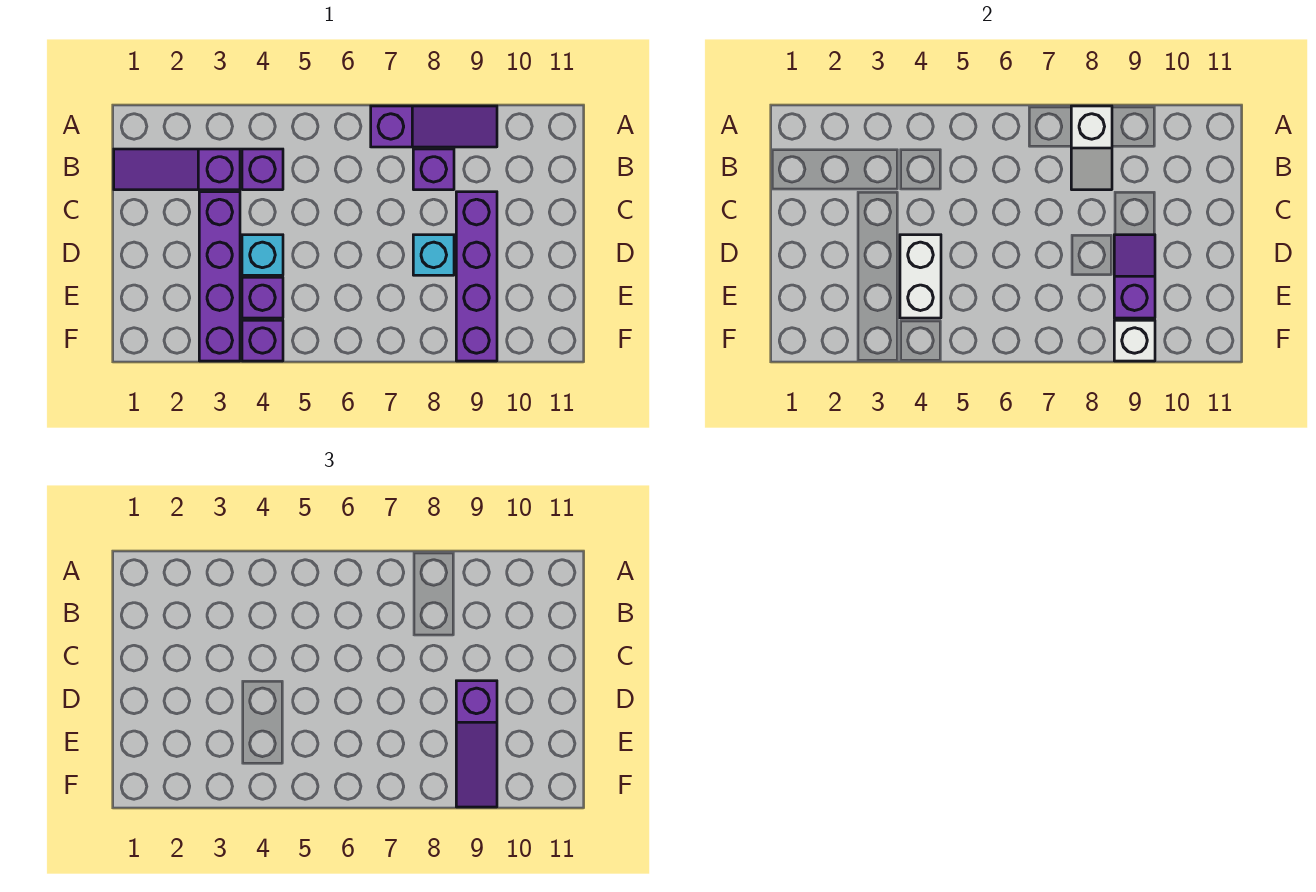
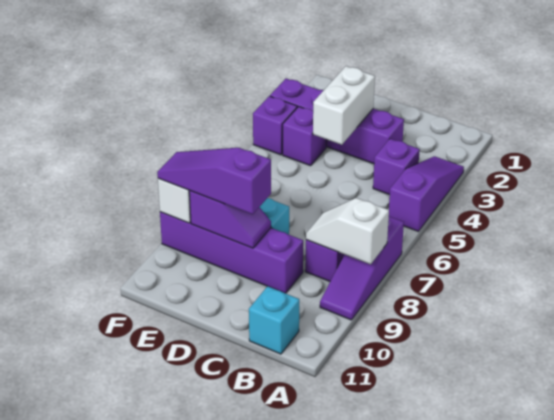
purple slope B1:B3 level 1 top 3 -> purple slope A3:A5 level 1 top 5
cyan brick D4 level 1 -> cyan brick B11 level 1
white brick D4:E4 level 2 -> white brick D3:D4 level 2

